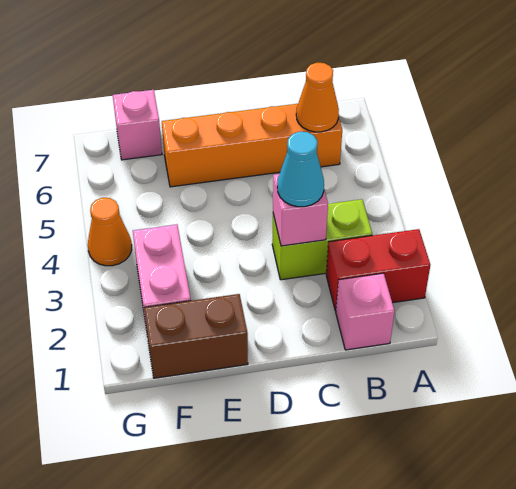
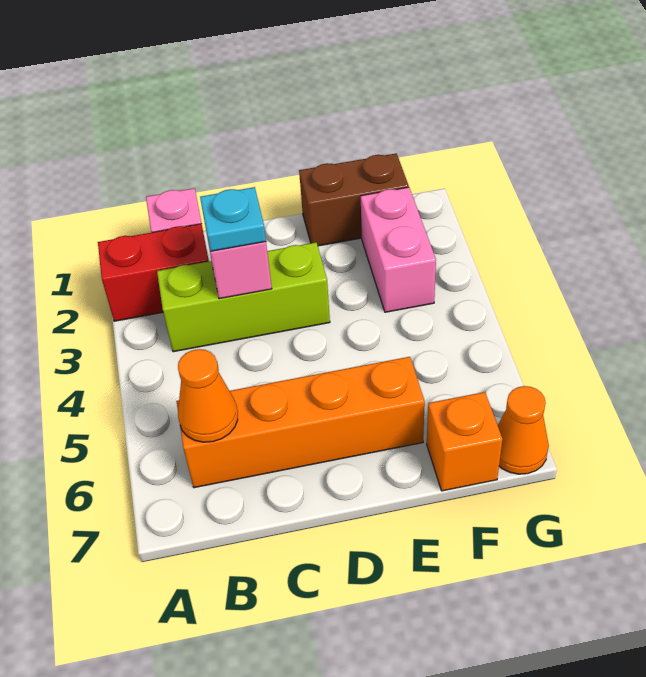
lime brick B3:C3 level 1 -> lime brick B3:D3 level 1
cyan cone C3 level 3 -> cyan plate C3 level 3
pink brick F7 level 1 -> orange brick F7 level 1
orange cone G4 level 1 -> orange cone G7 level 1

